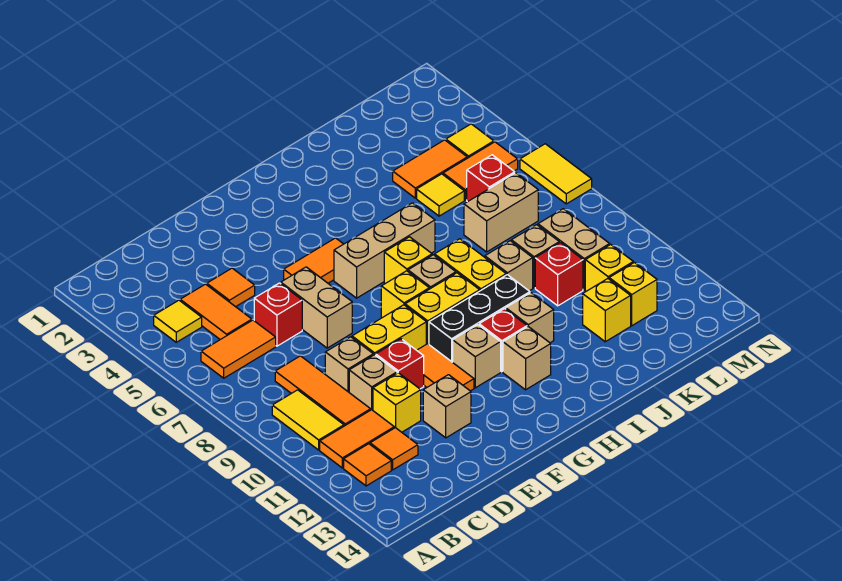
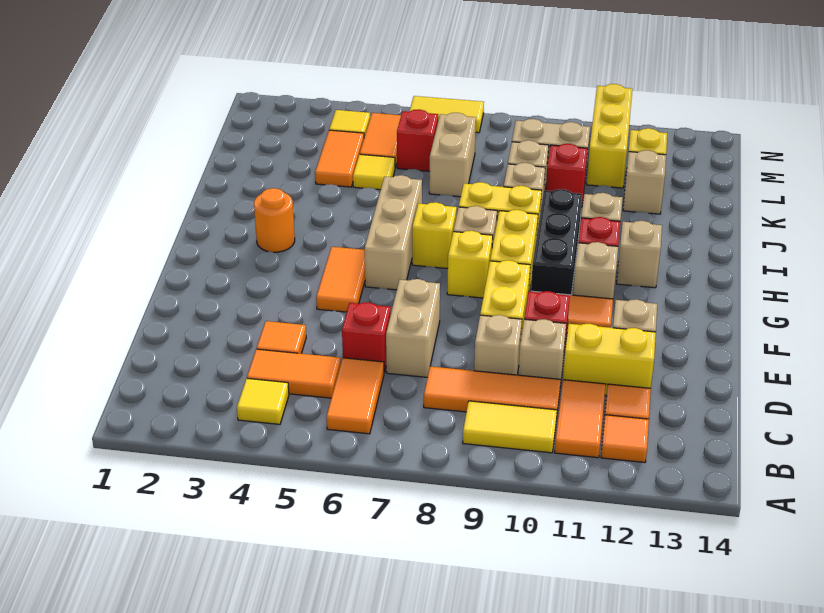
yellow brick D11 level 1 -> yellow brick D11:D12 level 1
tan brick E6:E7 level 1 -> tan brick D7:E7 level 1
none -> orange round brick H3 level 1
yellow brick K12 level 1 -> tan brick K12 level 1
yellow brick L11 level 1 -> yellow brick L11:N11 level 1

